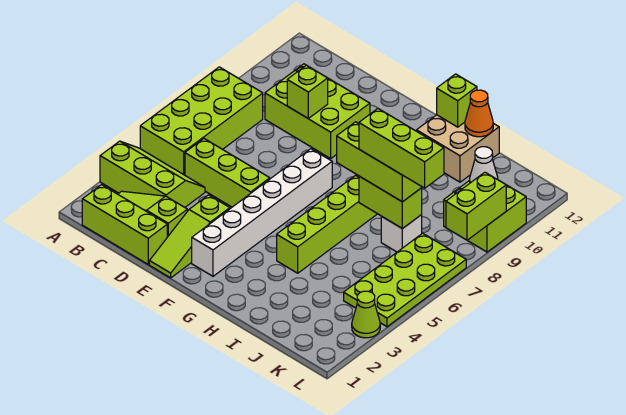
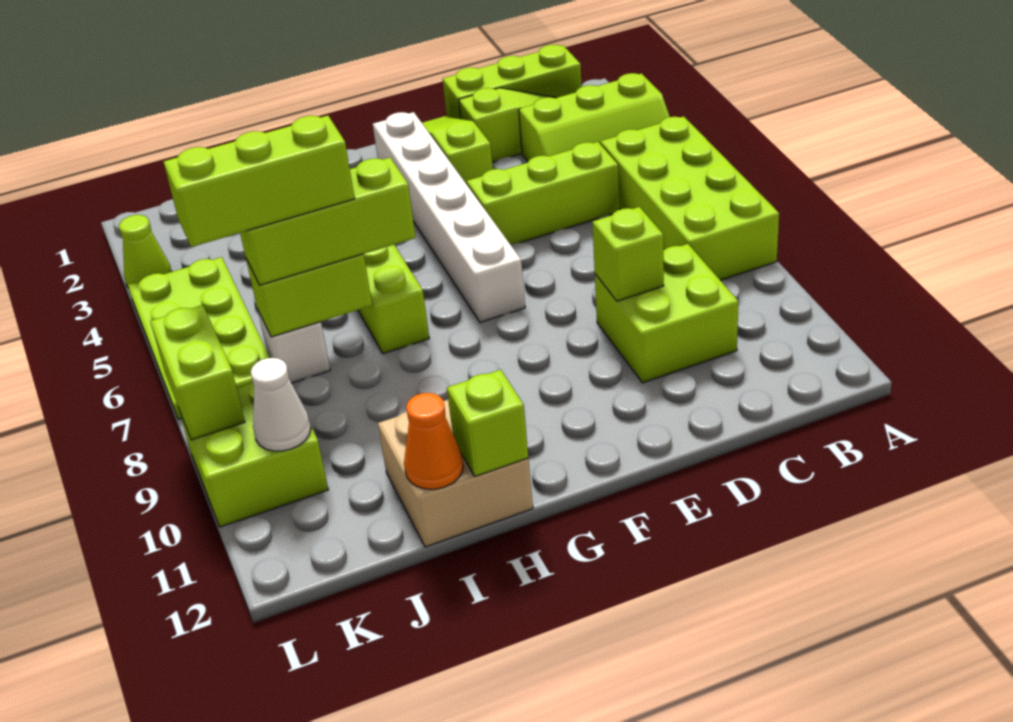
lime brick C9:E10 level 1 -> lime brick C9:D10 level 1

